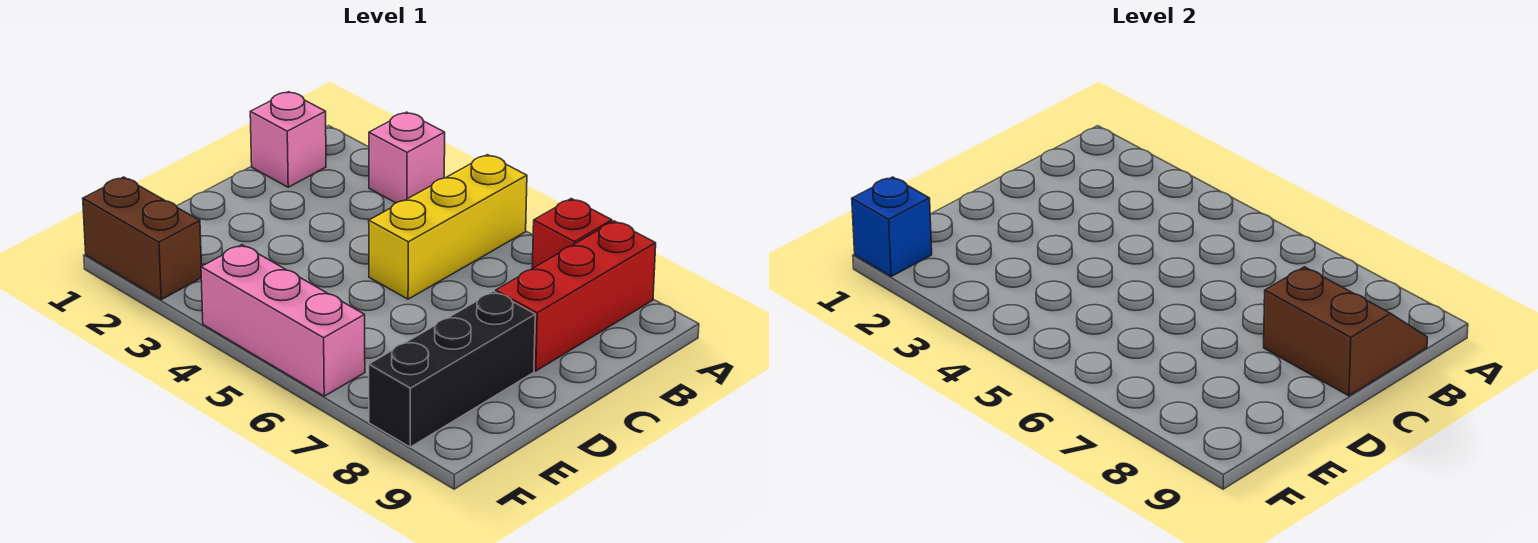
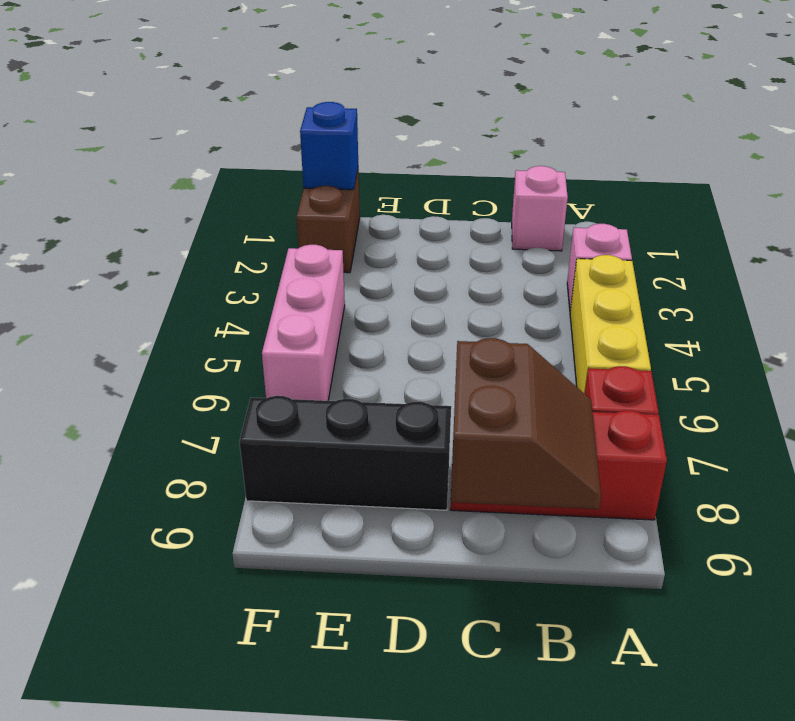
yellow brick A5:C5 level 1 -> yellow brick A4:A6 level 1

